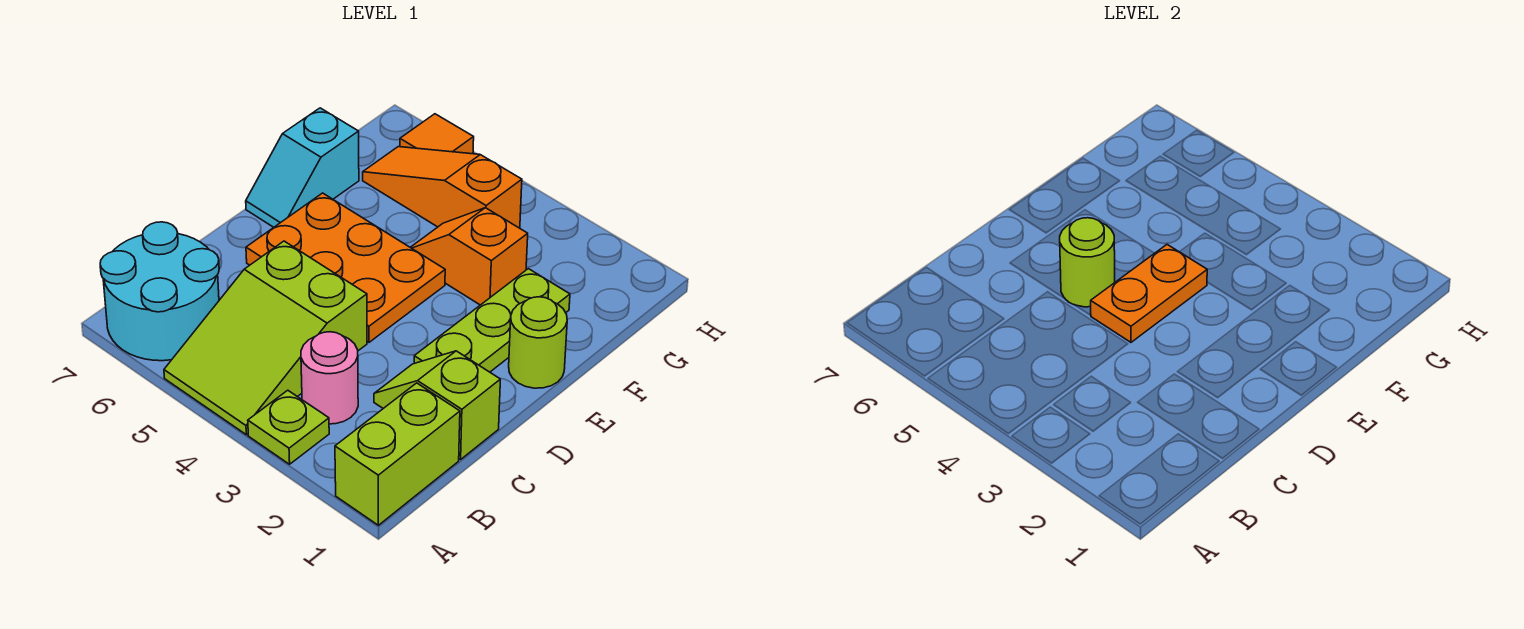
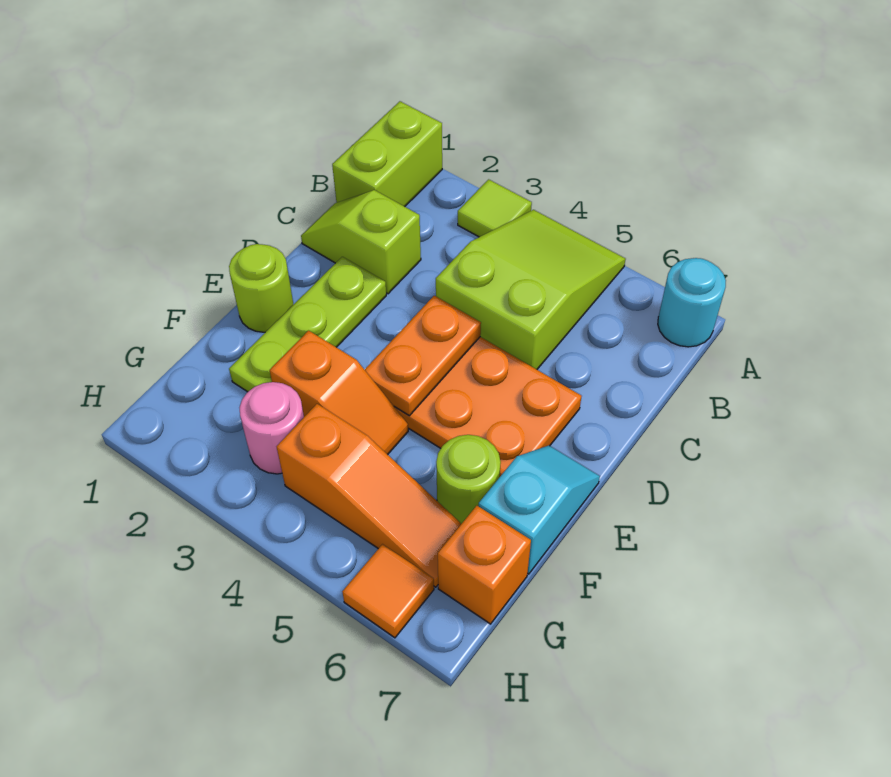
lime plate A3 level 1 -> lime tile A3 level 1
cyan round brick A6:B7 level 1 -> cyan round brick A7 level 1
pink round brick B3 level 1 -> pink round brick G3 level 1
lime slope C1:C2 level 1 top 1 -> lime slope C1:C2 level 1 top 2
lime round brick D5 level 2 -> lime round brick F6 level 1
none -> orange brick G7 level 1

